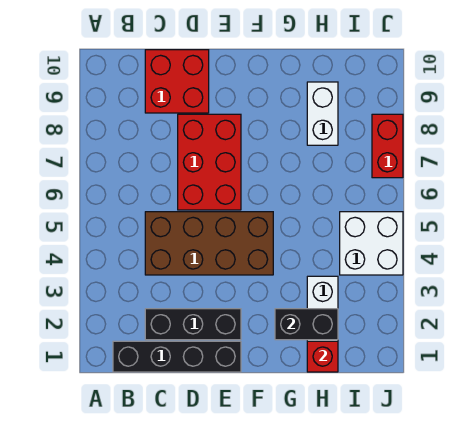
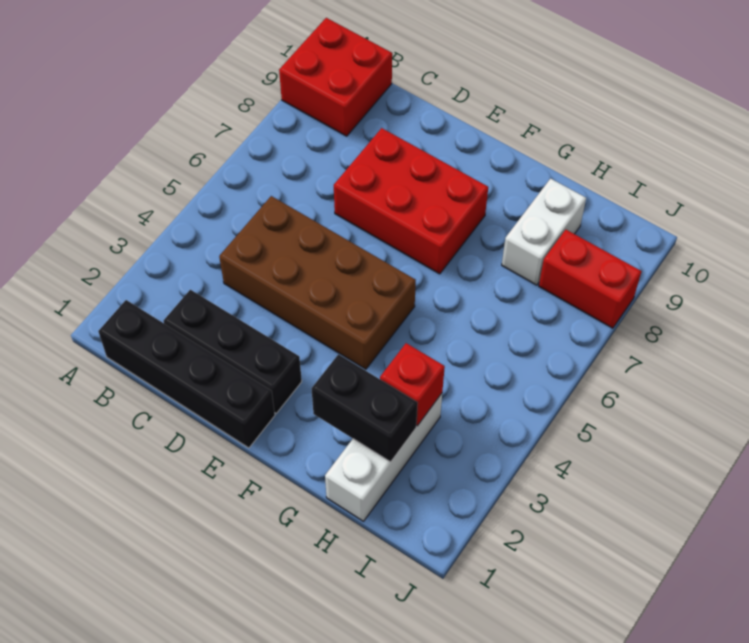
red brick C9:D10 level 1 -> red brick A9:B10 level 1
red brick D6:E8 level 1 -> red brick D7:F8 level 1
red brick H1 level 2 -> red brick H3 level 2
white brick I4:J5 level 1 -> none
red brick J7:J8 level 1 -> red brick I8:J8 level 1

